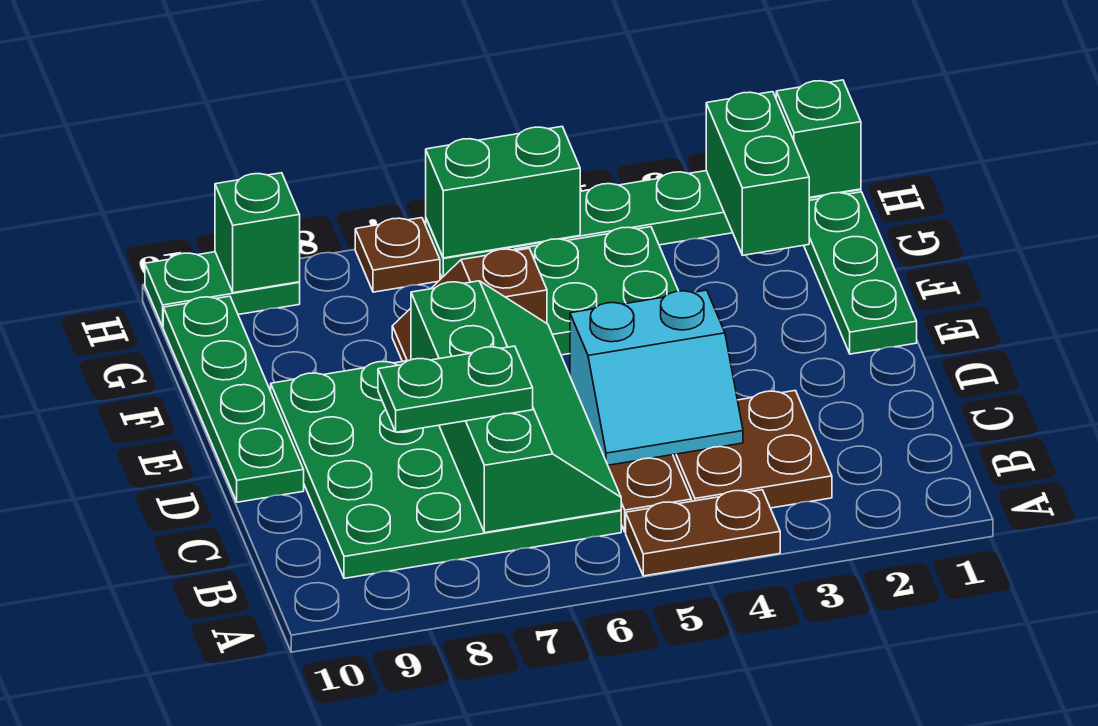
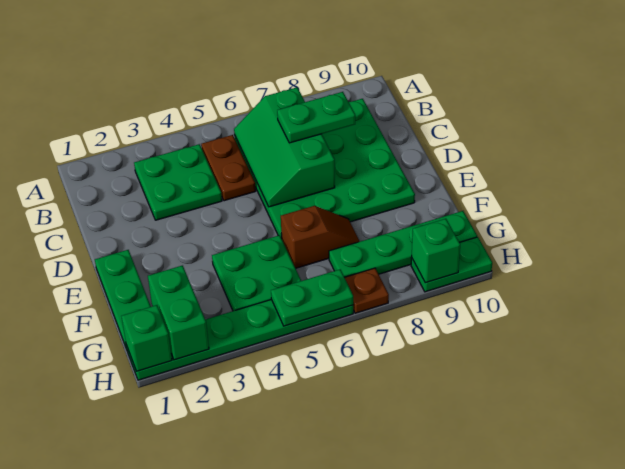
brown plate A4:A5 level 1 -> none
brown plate B3:C4 level 1 -> green plate B3:C4 level 1
green slope B6:E7 level 2 top 7 -> green slope B6:D7 level 2 top 7
cyan slope C4:D5 level 2 top D -> none
green plate D10:G10 level 1 -> green plate G7:G10 level 1
green brick H5:H6 level 2 -> green plate H5:H6 level 2

